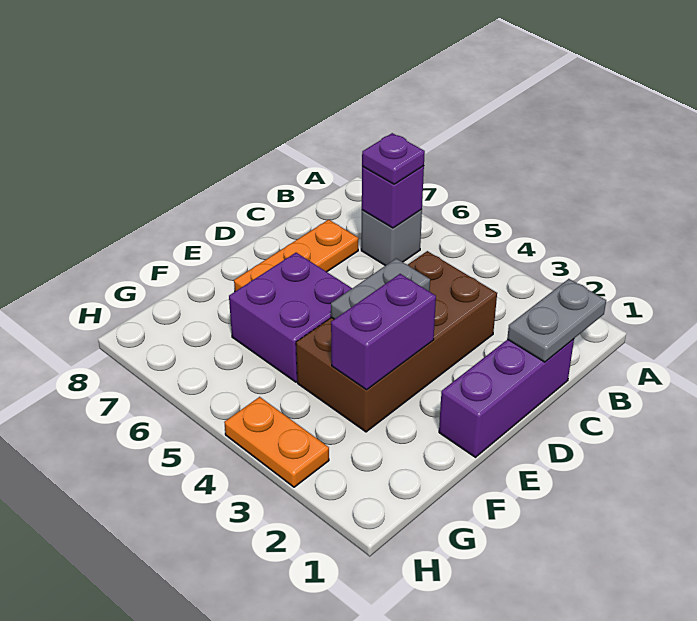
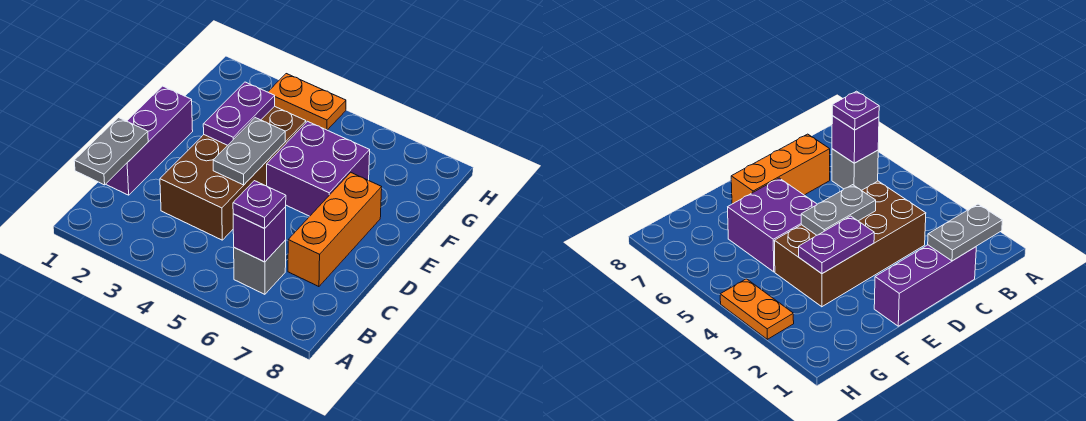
orange plate C7:E7 level 1 -> orange brick C7:E7 level 1
purple brick E3:F3 level 2 -> purple plate E3:F3 level 2

